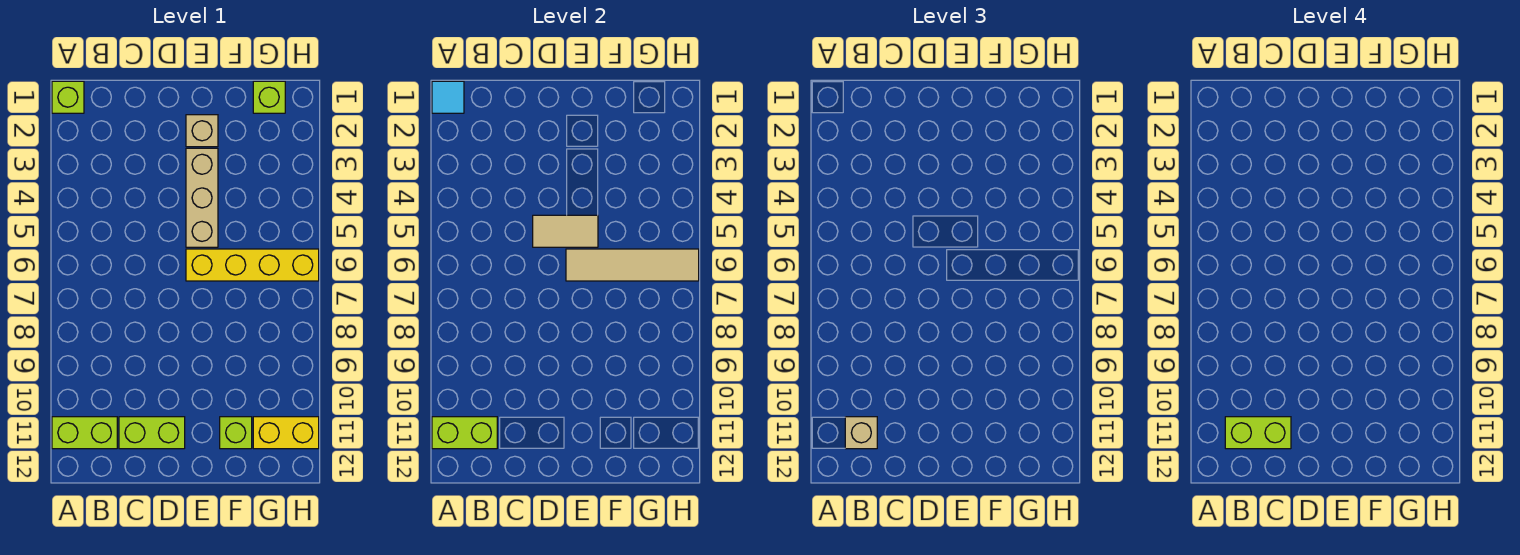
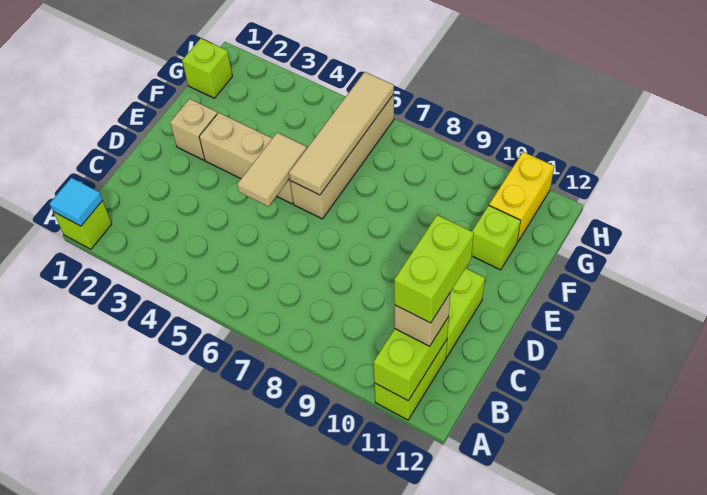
yellow brick E6:H6 level 1 -> tan brick E6:H6 level 1

